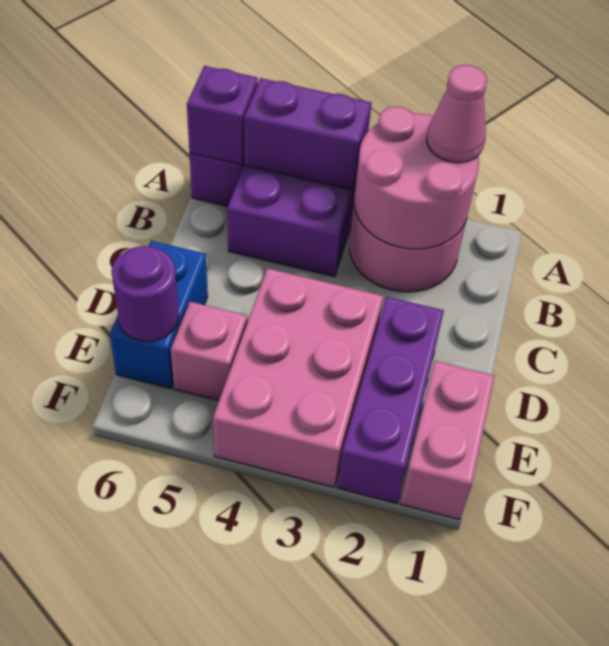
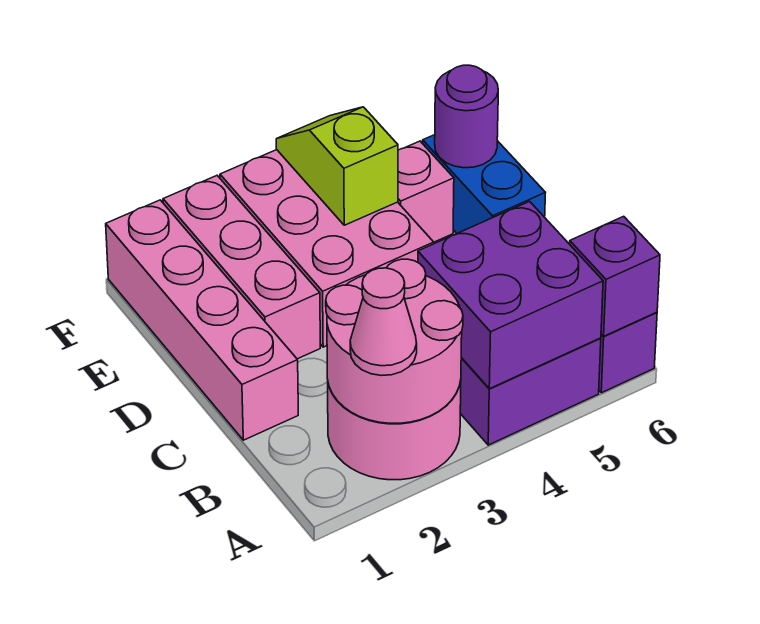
purple brick A4:A5 level 2 -> purple brick A4:B5 level 2
purple brick D2:F2 level 1 -> pink brick D2:F2 level 1
pink brick E1:F1 level 1 -> pink brick C1:F1 level 1
none -> lime slope E4:F4 level 2 top E

